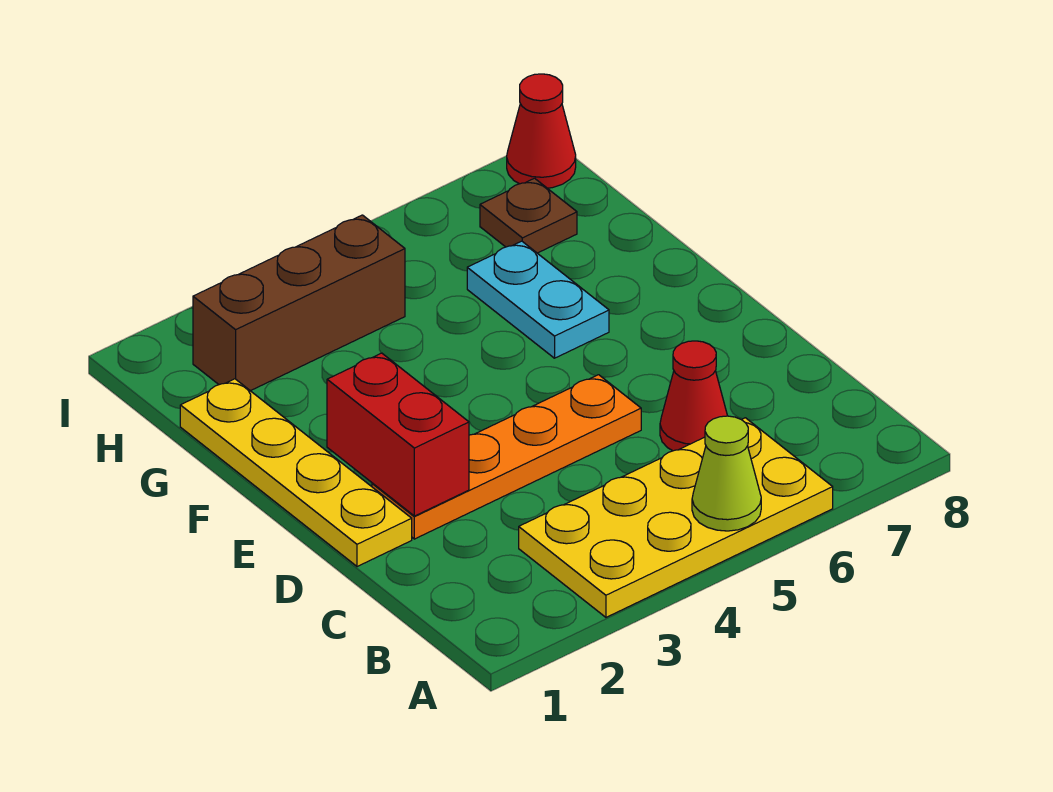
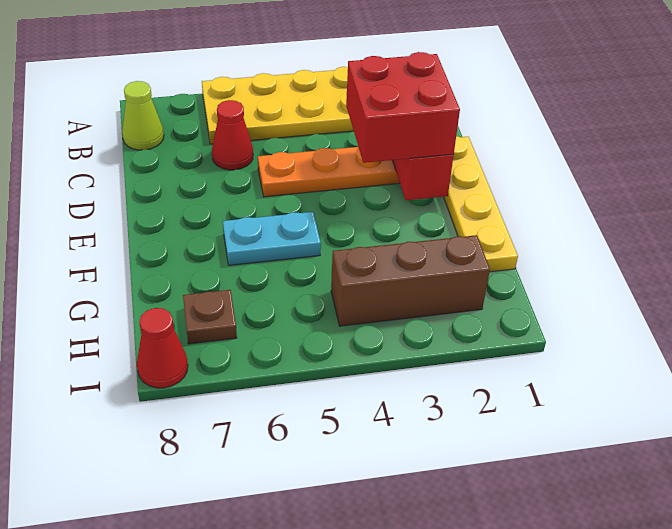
lime cone A5 level 2 -> lime cone B8 level 1
none -> red brick D2:E3 level 3
cyan plate F6:G6 level 1 -> cyan plate F5:F6 level 1

